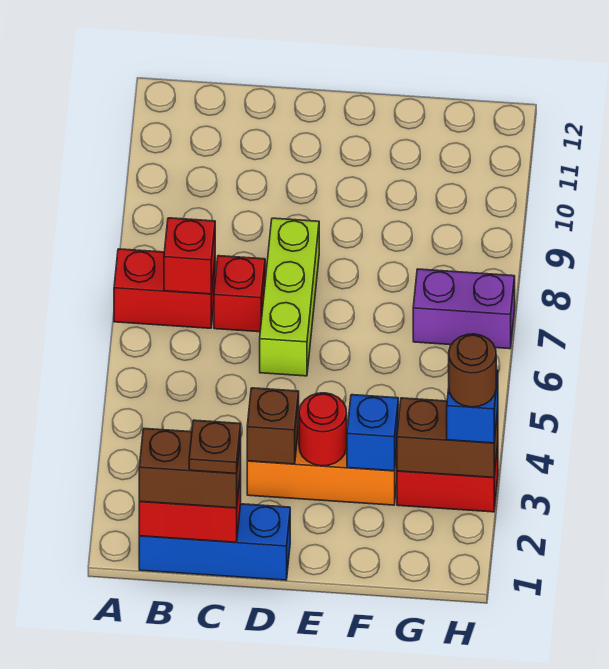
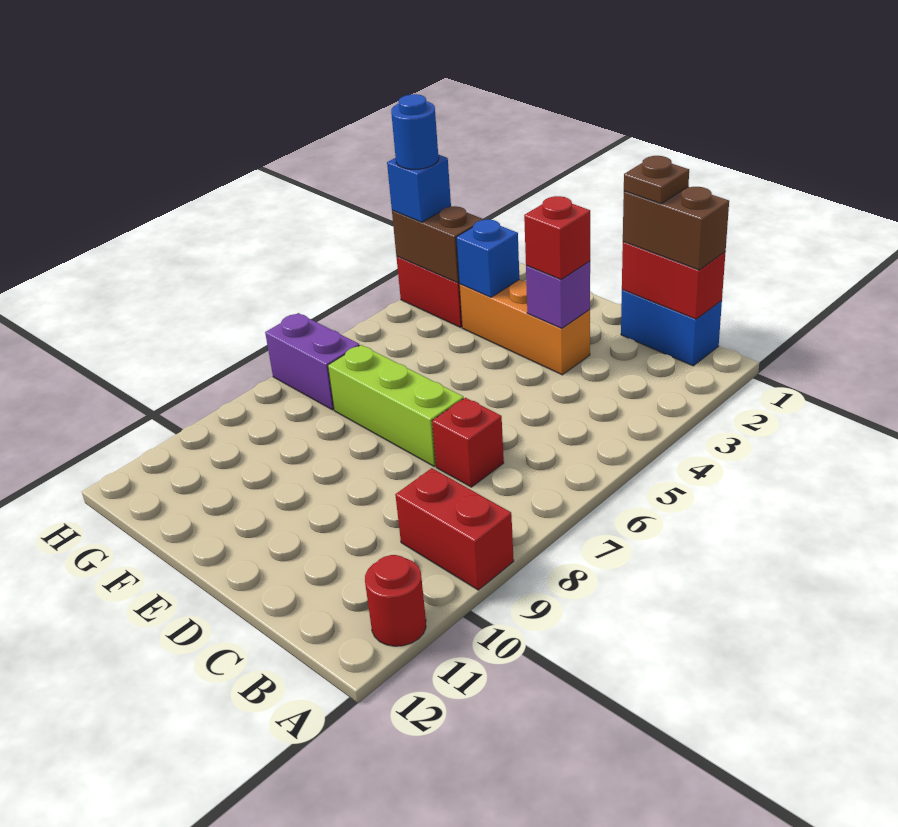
red brick A7:B7 level 1 -> red brick A9:B9 level 1
blue brick B1:D1 level 1 -> blue brick B1:C1 level 1
red brick B7 level 2 -> red brick D3 level 3
brown brick D3 level 2 -> purple brick D3 level 2
lime brick D6:D8 level 1 -> lime brick D7:F7 level 1
red round brick E3 level 2 -> red round brick A11 level 1
brown round brick H3 level 4 -> blue round brick H3 level 4

